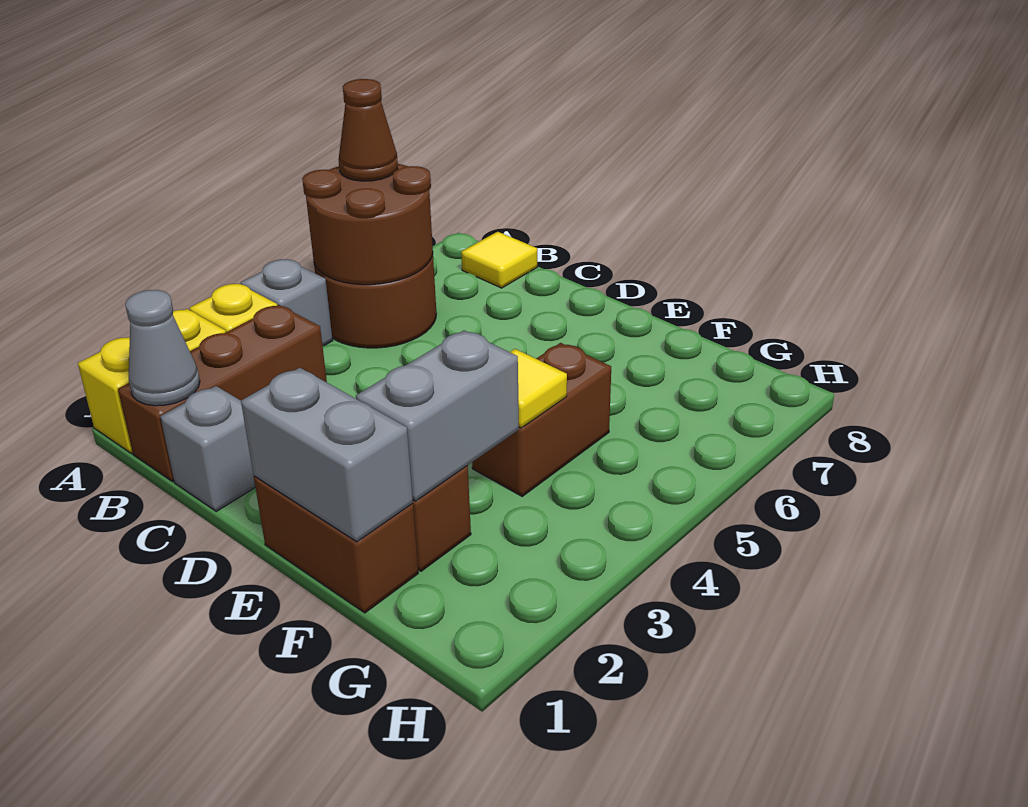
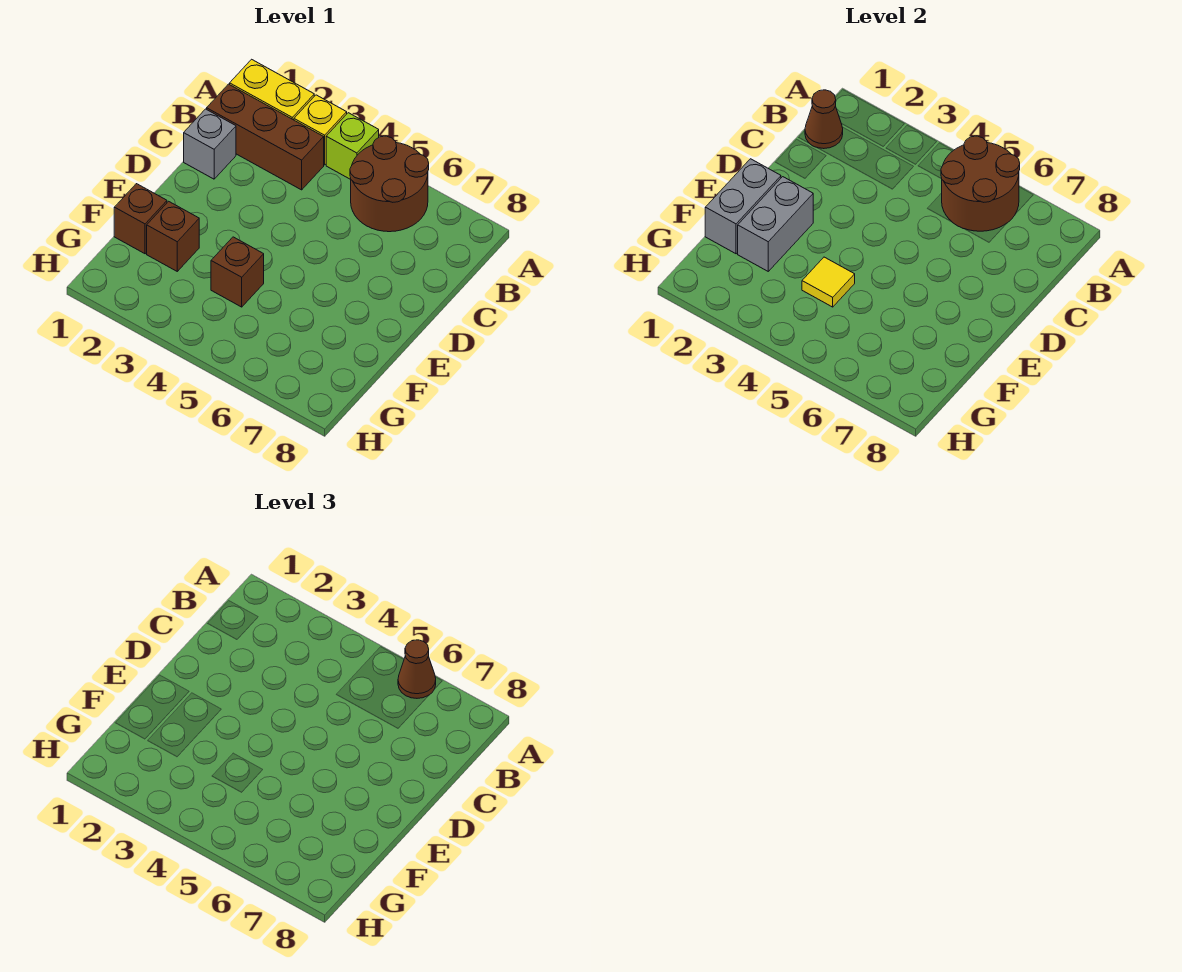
grey brick A4 level 1 -> lime brick A4 level 1
grey cone B1 level 2 -> brown cone B1 level 2
yellow tile B8 level 1 -> none
brown brick E1:F1 level 1 -> brown brick F1 level 1
grey brick F2:F3 level 2 -> grey brick E2:F2 level 2
brown brick F4:F5 level 1 -> brown brick F4 level 1

